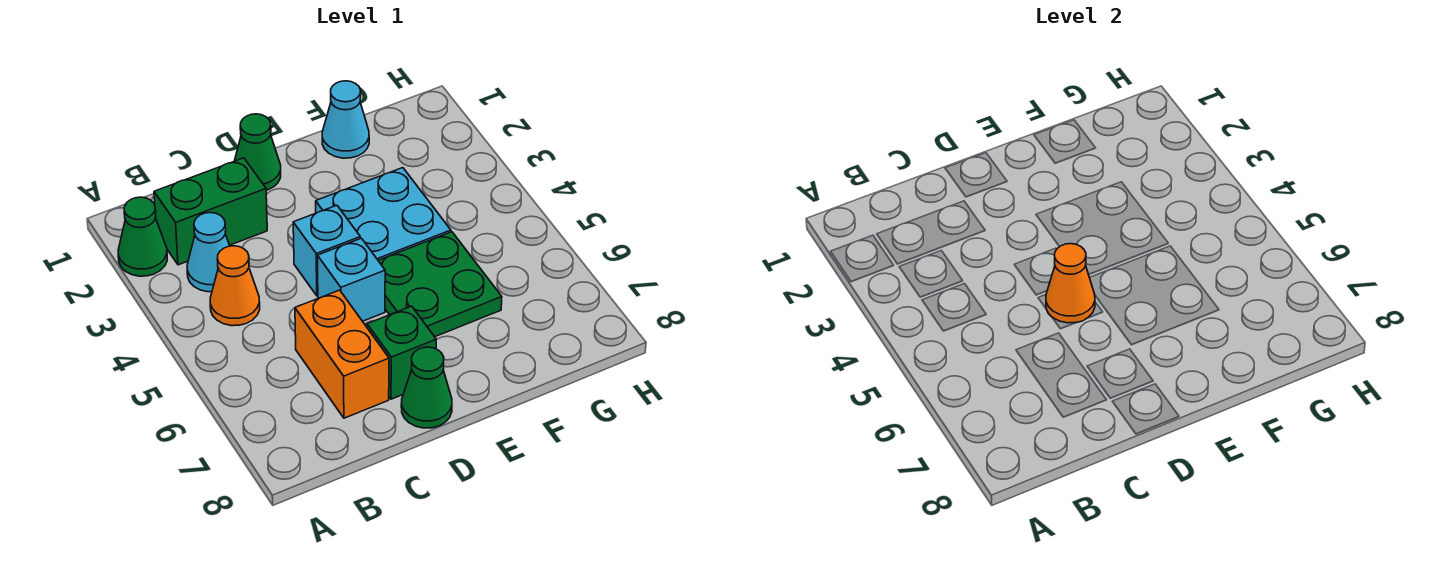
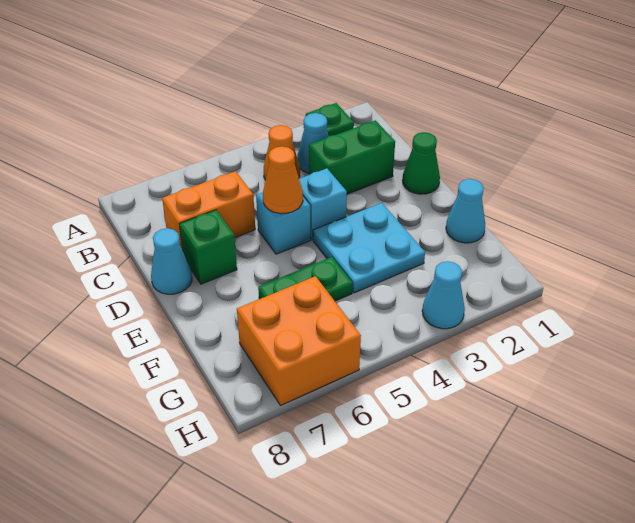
green cone A2 level 1 -> green plate A2 level 1
green brick B2:C2 level 1 -> green brick C2:C3 level 1
green cone D8 level 1 -> cyan cone D8 level 1
green plate E5:F6 level 1 -> green plate F5:F6 level 1
none -> orange brick G6:H7 level 1
none -> cyan cone H3 level 1

